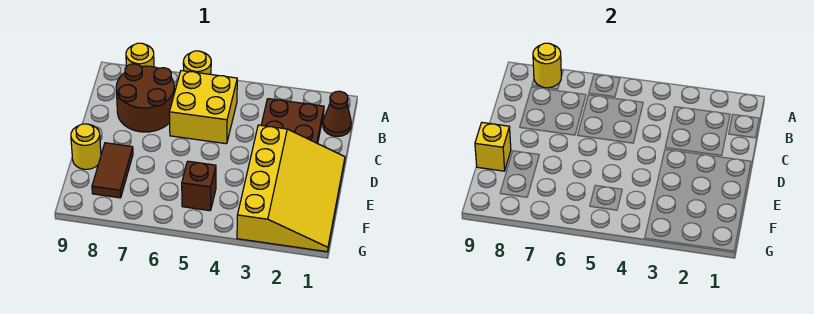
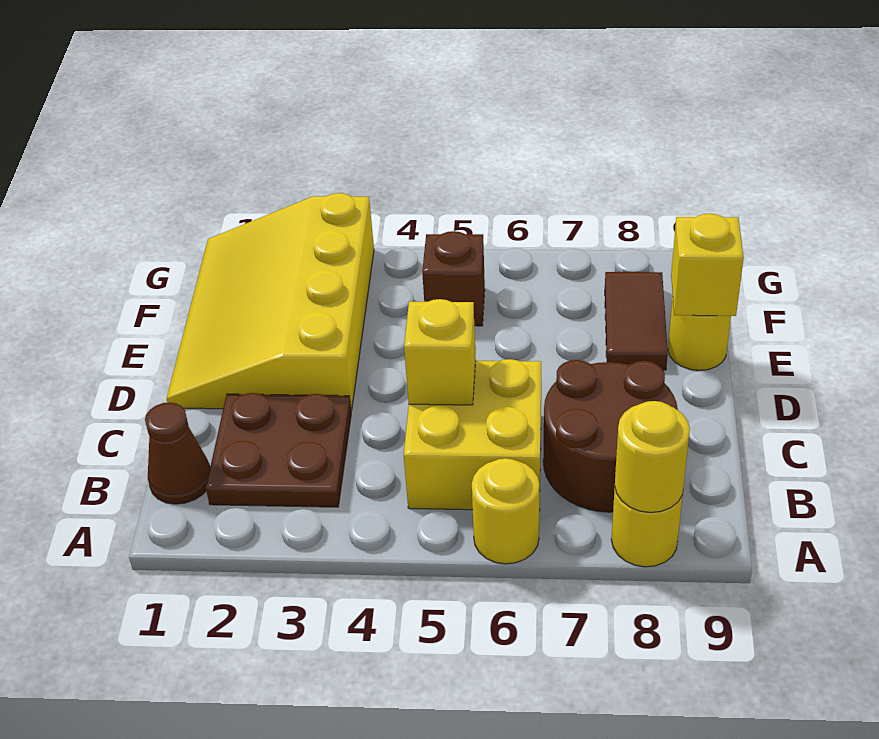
none -> yellow brick C5 level 2

